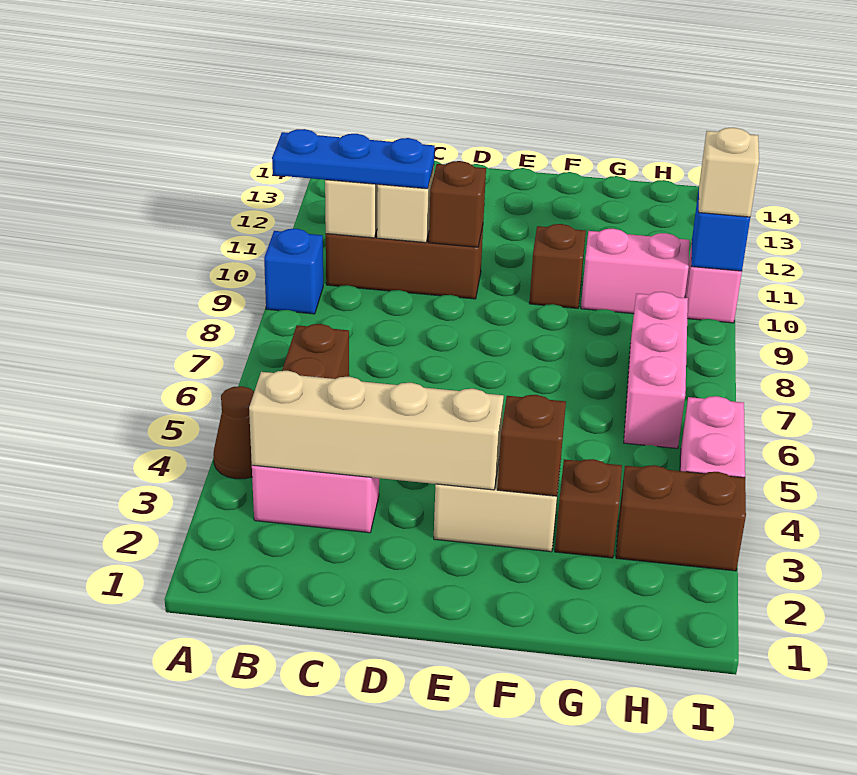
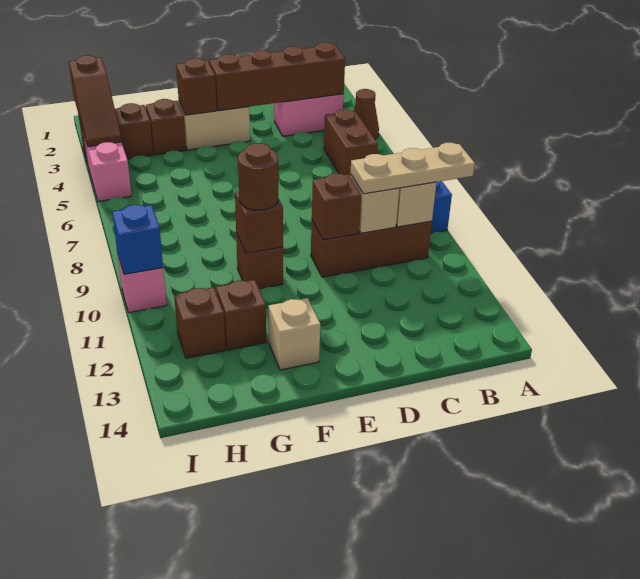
blue plate A10:C10 level 3 -> tan plate A10:C10 level 3
tan brick B3:E3 level 2 -> brown brick B3:E3 level 2
none -> brown brick F10 level 2
none -> brown round brick F10 level 3
pink brick G10:H10 level 1 -> none
none -> brown brick G12 level 1
pink brick H6:H8 level 1 -> none
none -> brown brick H12 level 1
none -> brown slope I2:I4 level 2 top 2
tan brick I10 level 3 -> tan brick F13 level 1

